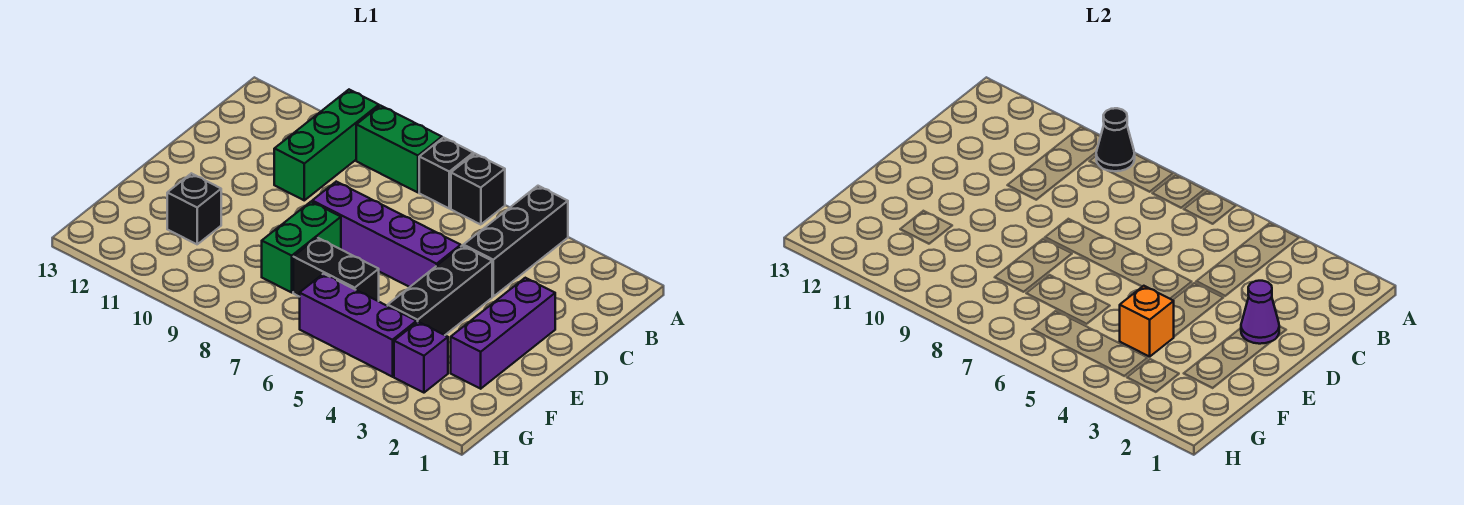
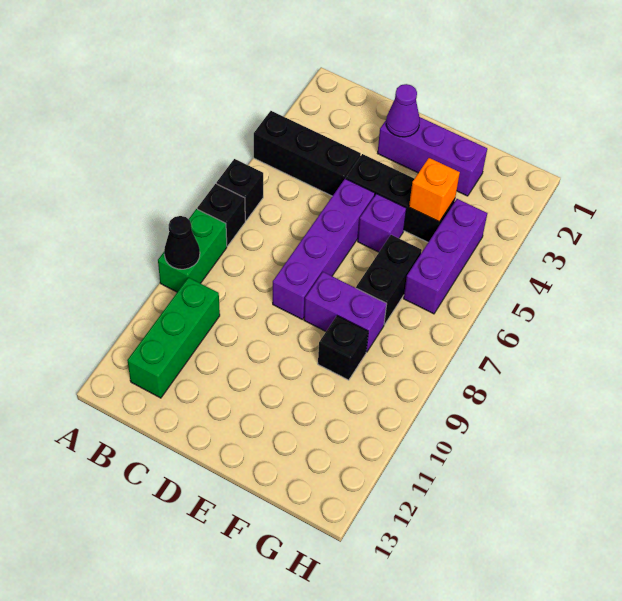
green brick A10:C10 level 1 -> green brick B10:B12 level 1
green brick E8:F8 level 1 -> purple brick E8:F8 level 1
black brick F11 level 1 -> black brick F9 level 1
purple brick G3 level 1 -> purple brick E5 level 1

